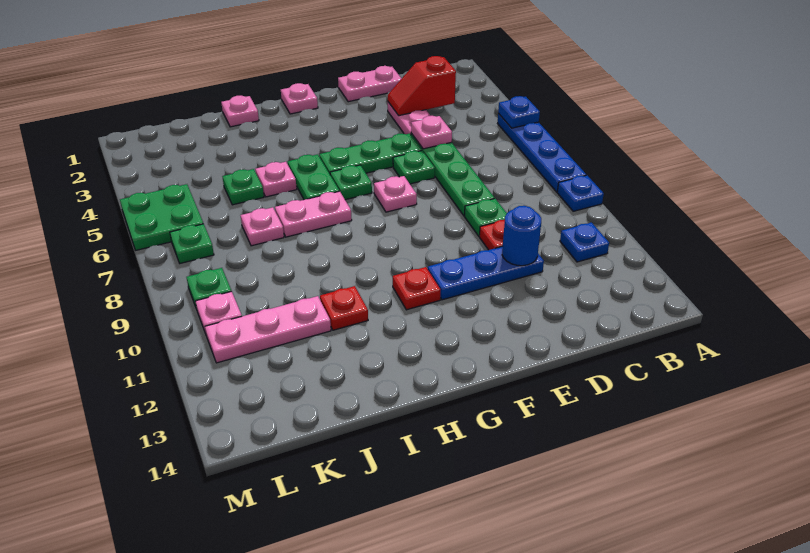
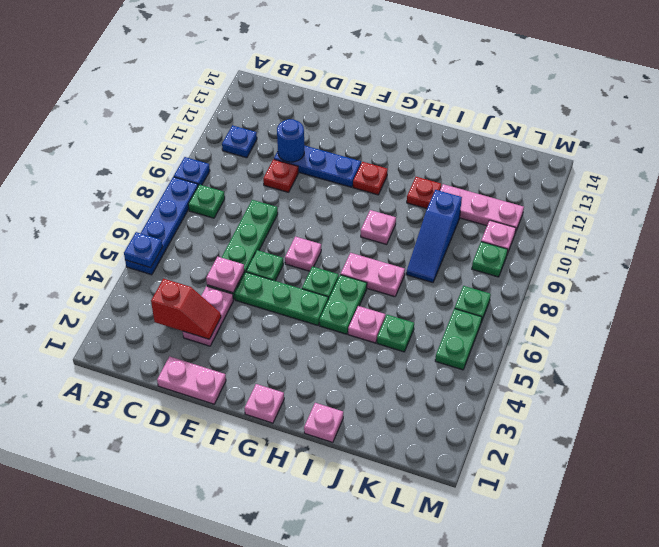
green plate D9 level 1 -> green plate B8 level 1
pink plate J7 level 1 -> pink plate H9 level 1
none -> blue slope J8:J10 level 1 top 10
green plate L5:M6 level 1 -> green plate L5:L6 level 1

